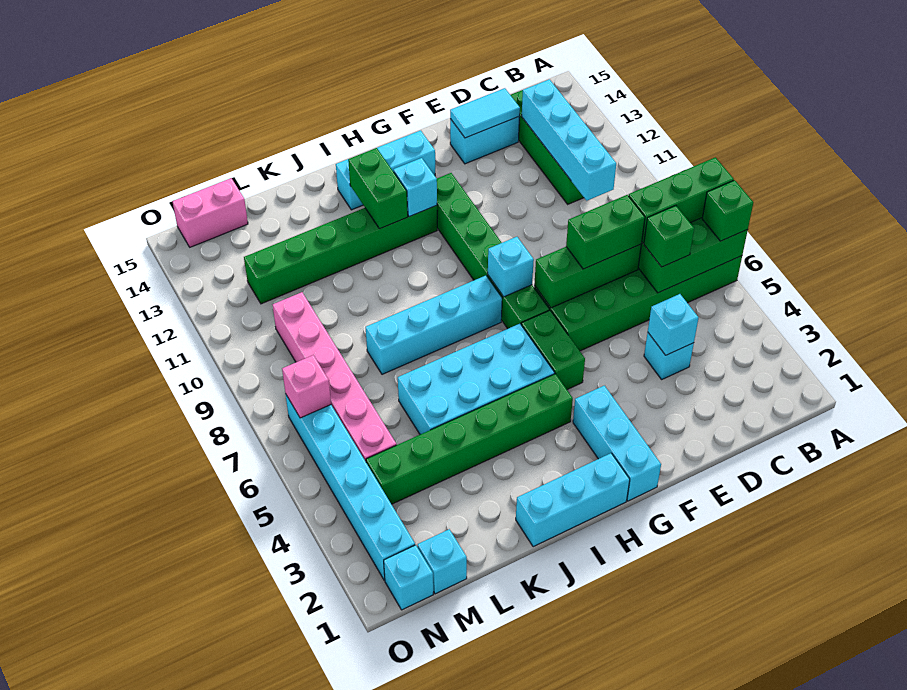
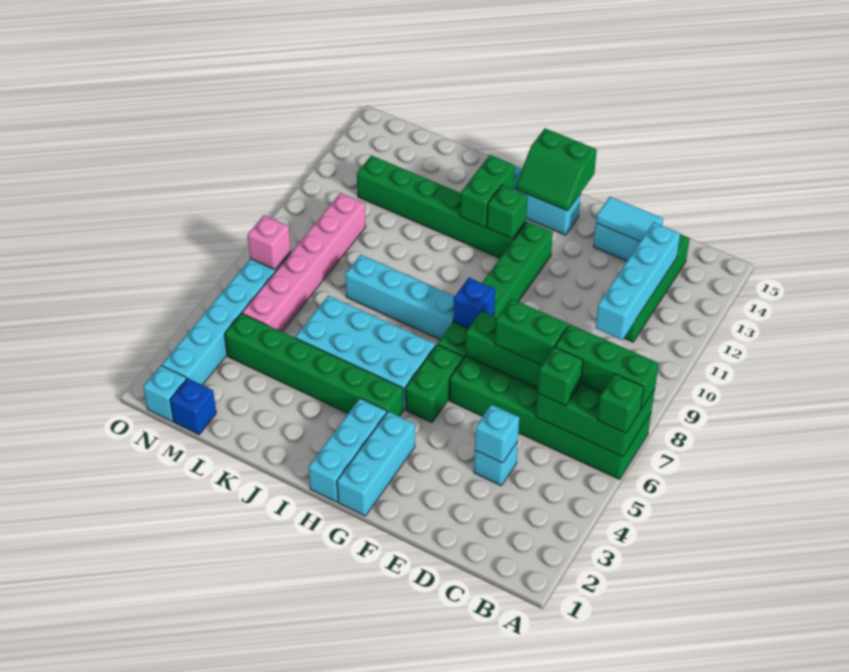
cyan brick G8 level 2 -> blue brick G8 level 2
none -> green slope G14:H15 level 2 top 15
cyan brick H1:J1 level 1 -> cyan brick H1:H3 level 1
cyan brick H12 level 2 -> green brick H12 level 2
cyan brick M1 level 1 -> blue brick M1 level 1
pink brick M15:N15 level 1 -> none

